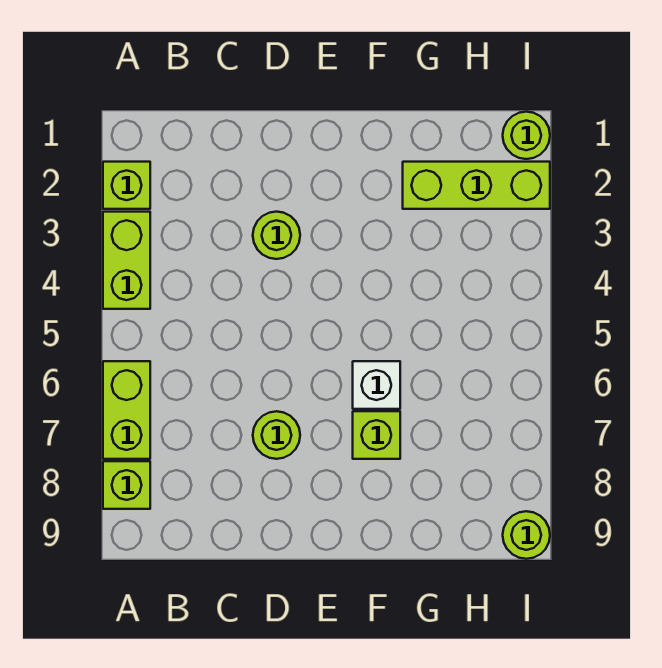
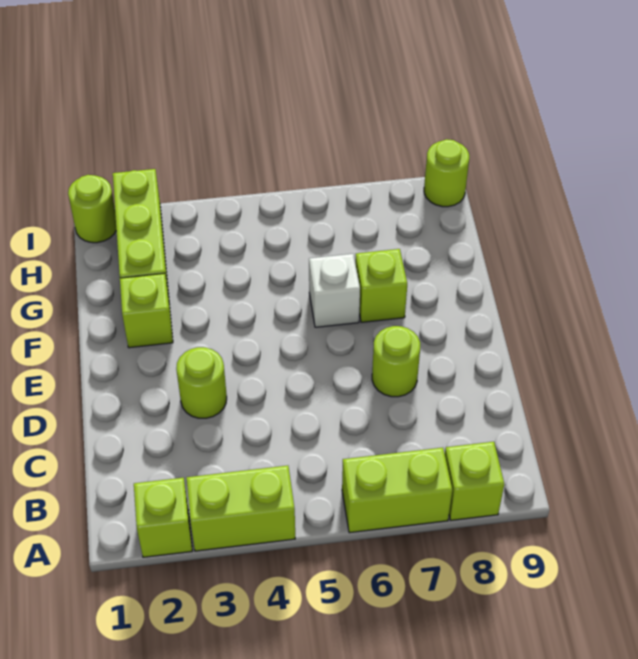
none -> lime brick F2 level 1

